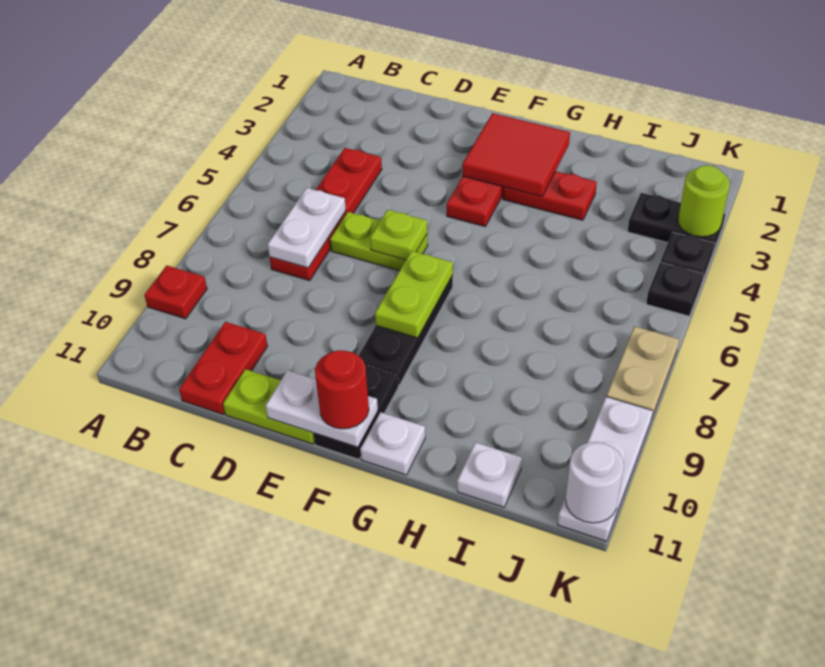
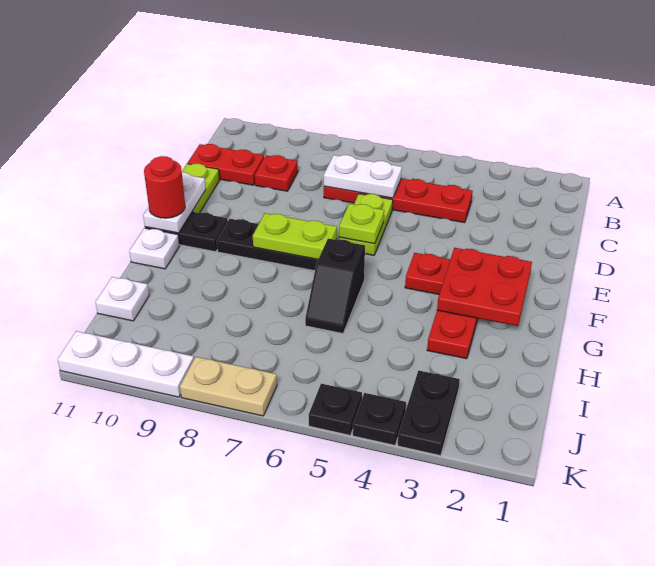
red plate A9 level 1 -> red plate C9 level 1
red tile F2:G3 level 2 -> red plate F2:G3 level 2
none -> black slope G6:H6 level 1 top G
lime round brick K3 level 2 -> none
white round brick K11 level 2 -> none

